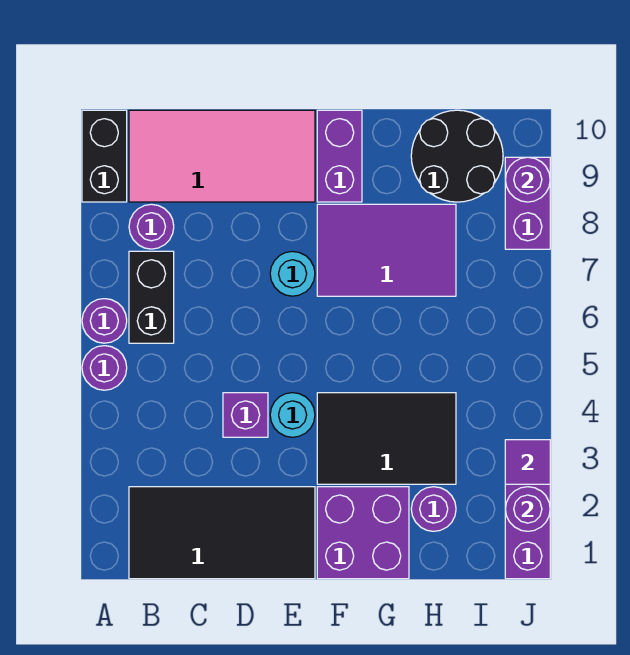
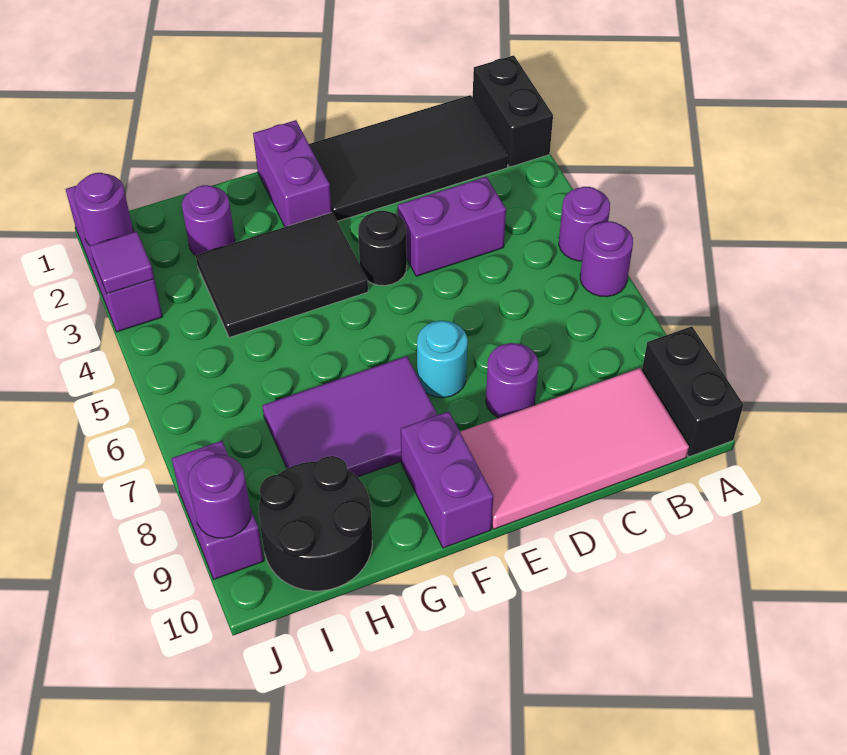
black brick B6:B7 level 1 -> black brick A1:A2 level 1
purple round brick B8 level 1 -> purple round brick D8 level 1
purple brick D4 level 1 -> purple brick C4:D4 level 1
cyan round brick E4 level 1 -> black round brick E4 level 1
purple brick F1:G2 level 1 -> purple brick F1:F2 level 1

